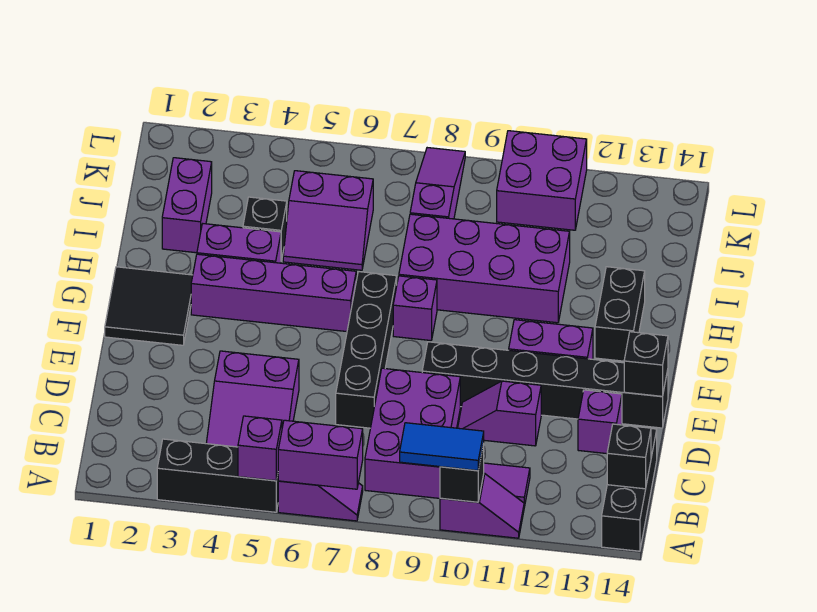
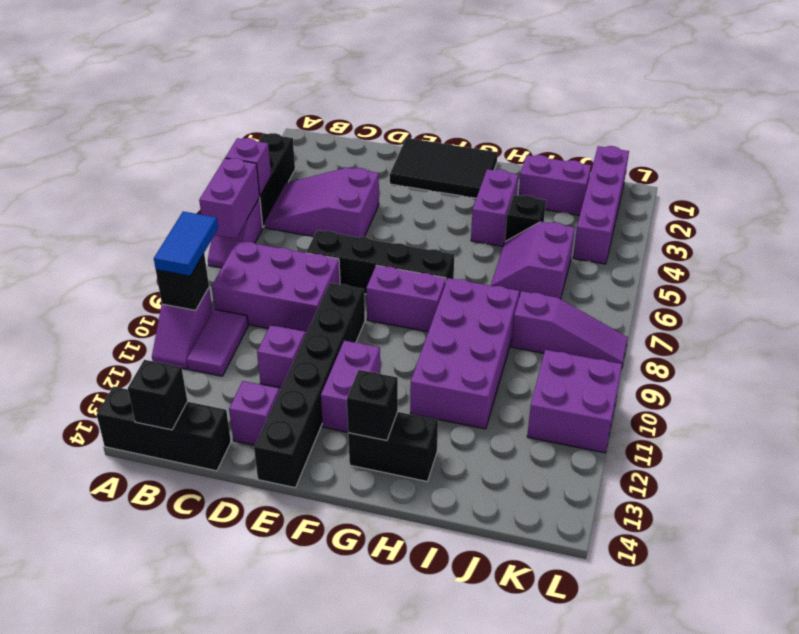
black brick E14 level 2 -> black brick G13 level 2
black tile F1:G2 level 1 -> black tile E1:G2 level 1
purple brick G3:G6 level 1 -> purple brick K1:K4 level 1
purple brick G8 level 1 -> purple brick F8:G8 level 1

